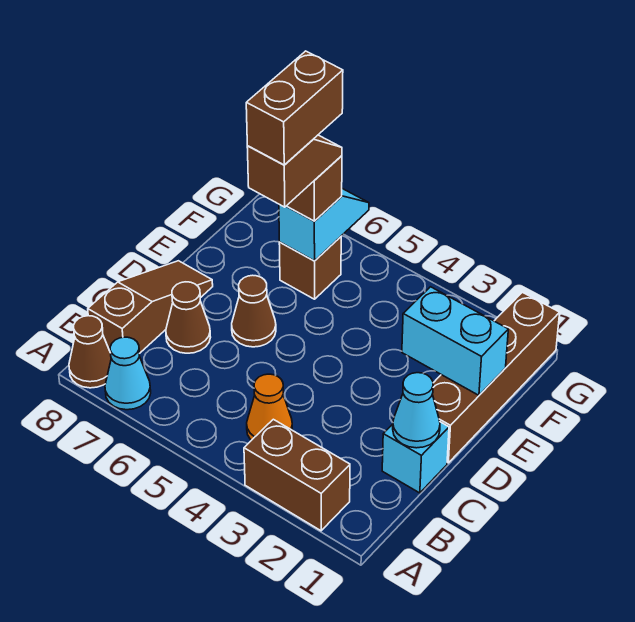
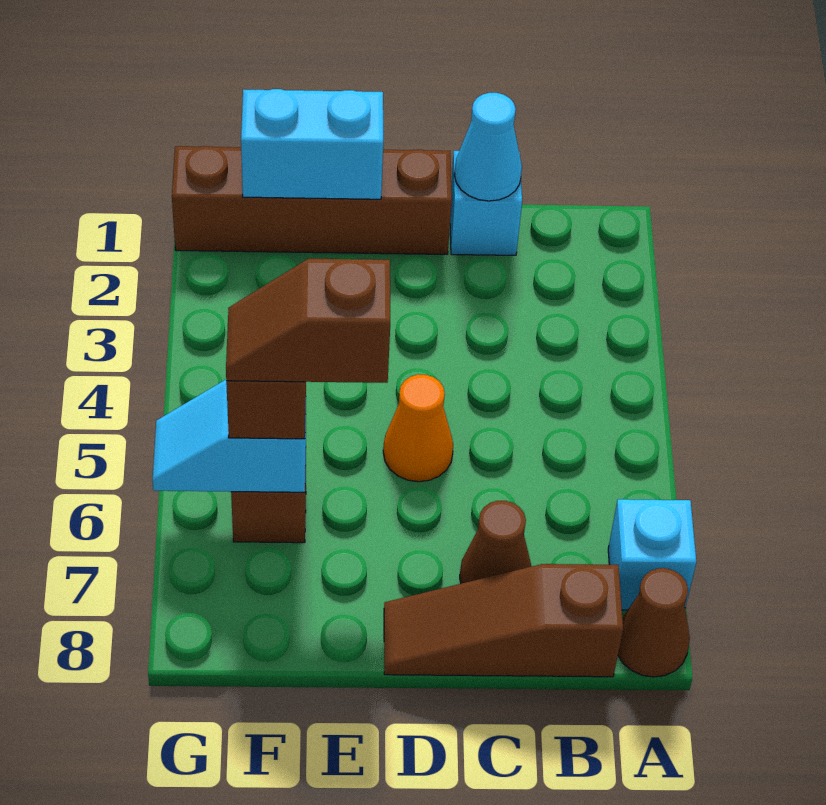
brown brick A2:A3 level 1 -> none
cyan cone A7 level 1 -> cyan brick A7 level 1
orange cone B4 level 1 -> orange cone D5 level 1
brown cone D6 level 1 -> none
cyan brick E1:E2 level 2 -> cyan brick E1:F1 level 2
brown brick E6:F6 level 5 -> none

